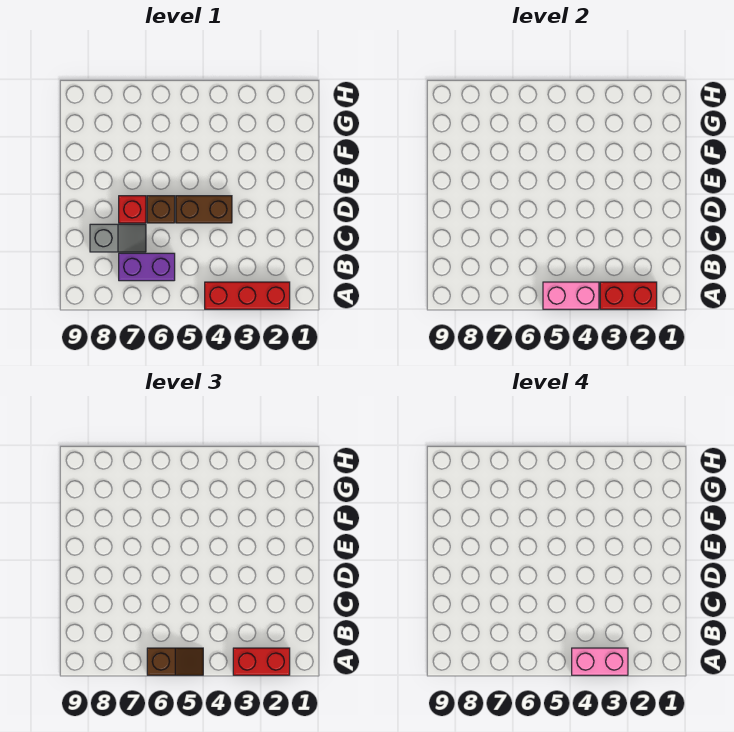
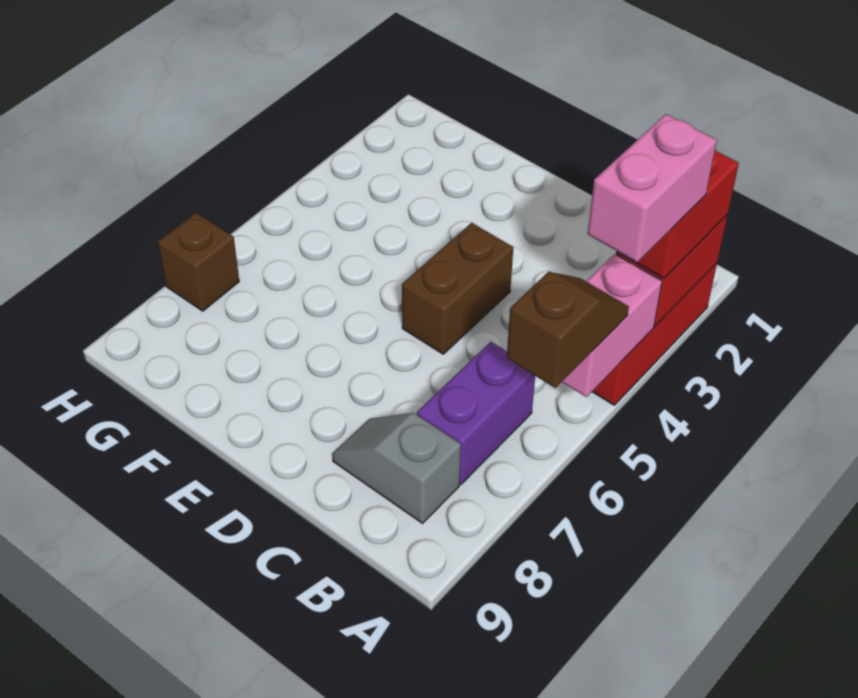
grey slope C7:C8 level 1 top 8 -> grey slope B8:C8 level 1 top B
brown brick D6 level 1 -> brown brick H7 level 1
red brick D7 level 1 -> none

